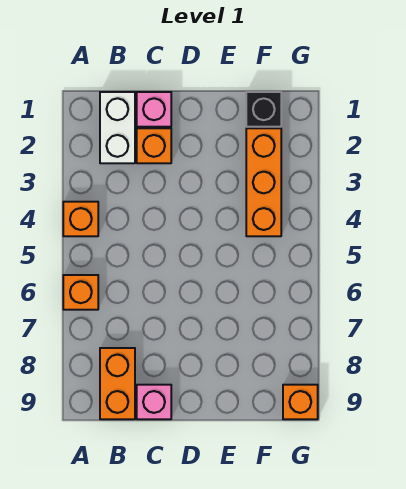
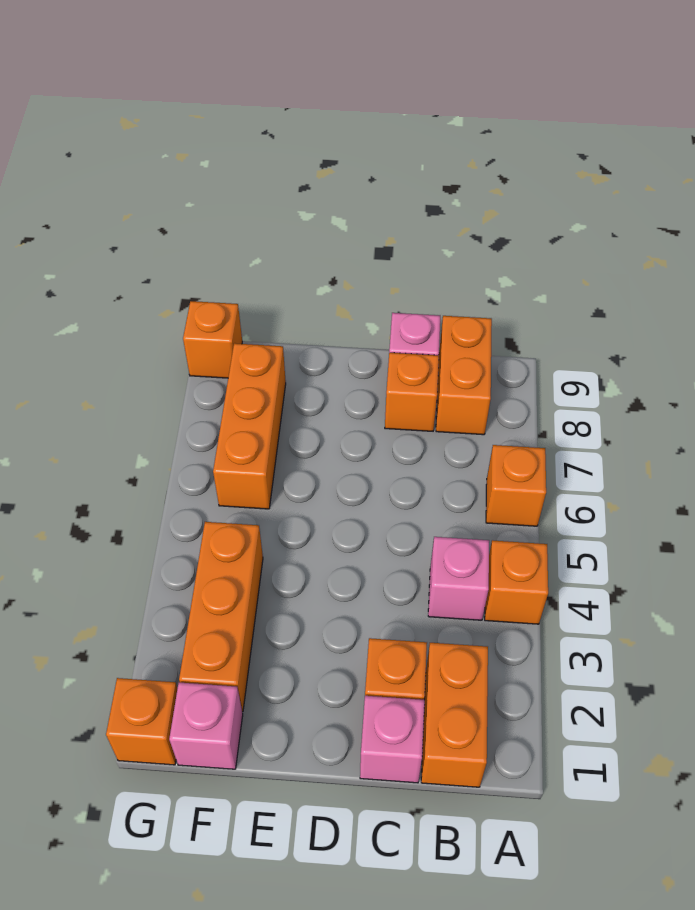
white brick B1:B2 level 1 -> orange brick B1:B2 level 1
none -> pink brick B4 level 1
none -> orange brick C8 level 1
black brick F1 level 1 -> pink brick F1 level 1
none -> orange brick F6:F8 level 1
none -> orange brick G1 level 1

